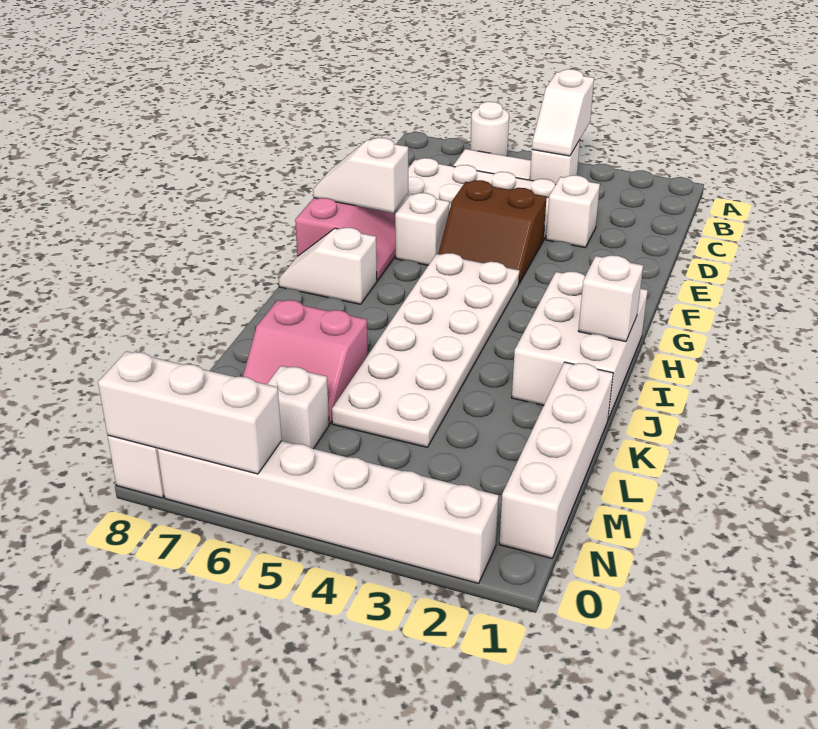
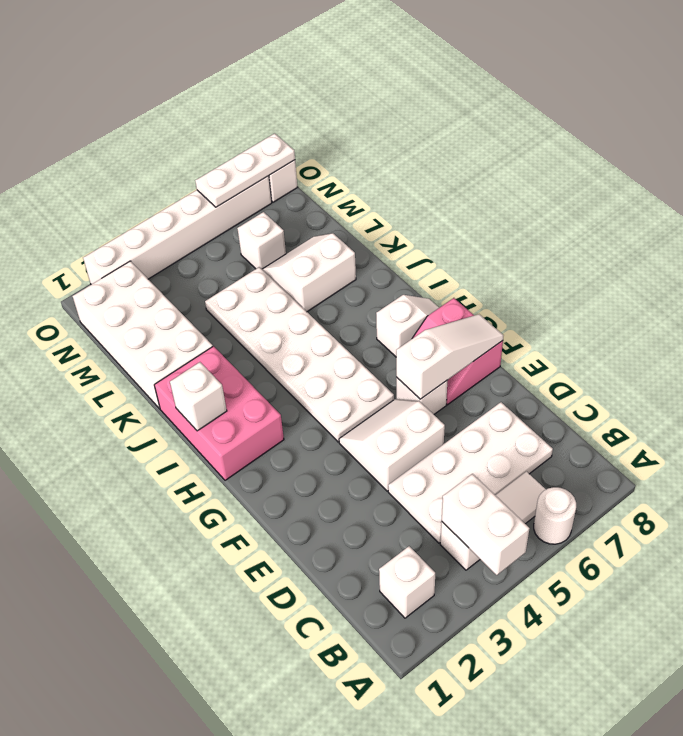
white slope A4:B4 level 2 top A -> white brick A4:B4 level 2
white brick D3 level 1 -> white brick B2 level 1
brown slope E4:F5 level 1 top E -> white slope E4:F5 level 1 top E
white slope F7:F8 level 2 top 7 -> white slope F6:F8 level 2 top 6
white brick H1:J2 level 1 -> pink brick H1:J2 level 1
white brick K1:N1 level 1 -> white brick K1:N2 level 1
pink slope K6:L7 level 1 top K -> white slope K6:L7 level 1 top K
white brick O6:O8 level 2 -> white plate O6:O8 level 2

